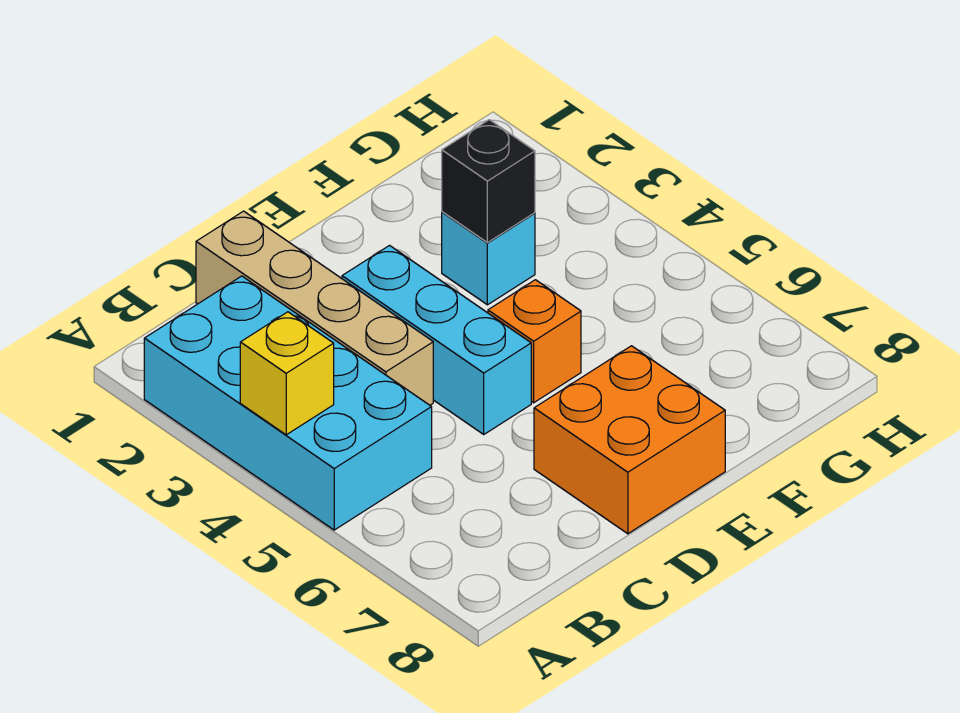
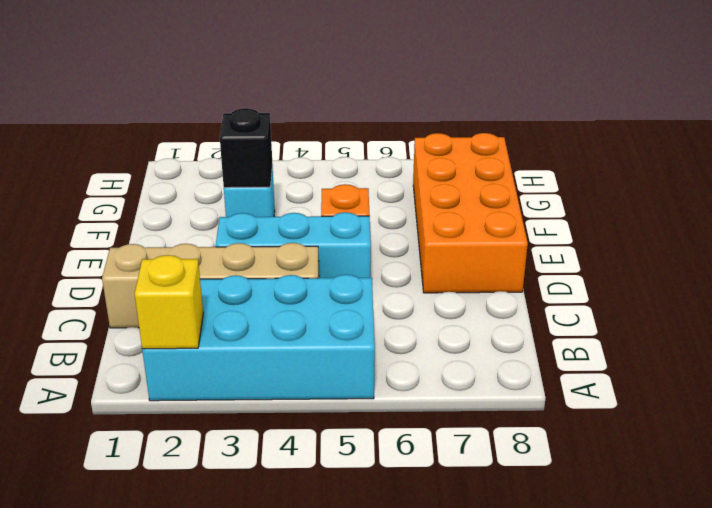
yellow brick A4 level 2 -> yellow brick A2 level 2
orange brick D7:E8 level 1 -> orange brick D7:G8 level 1

